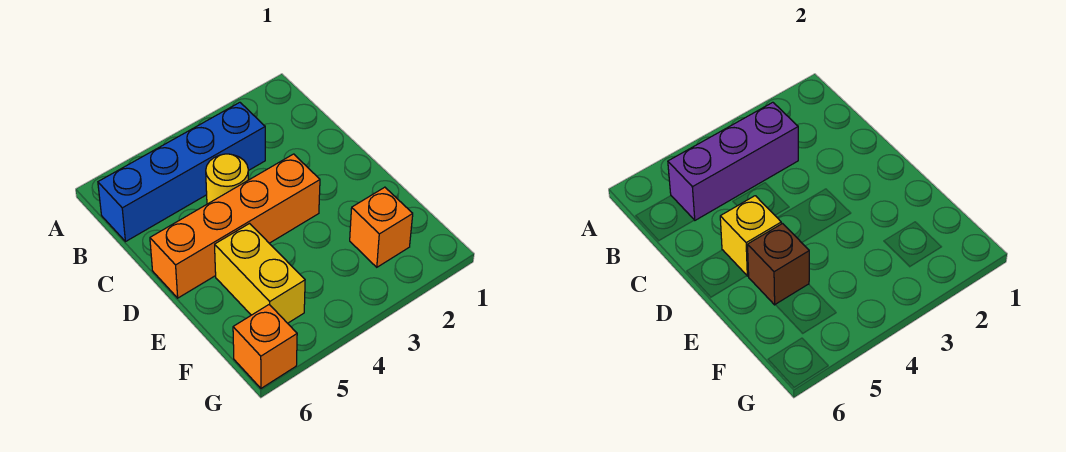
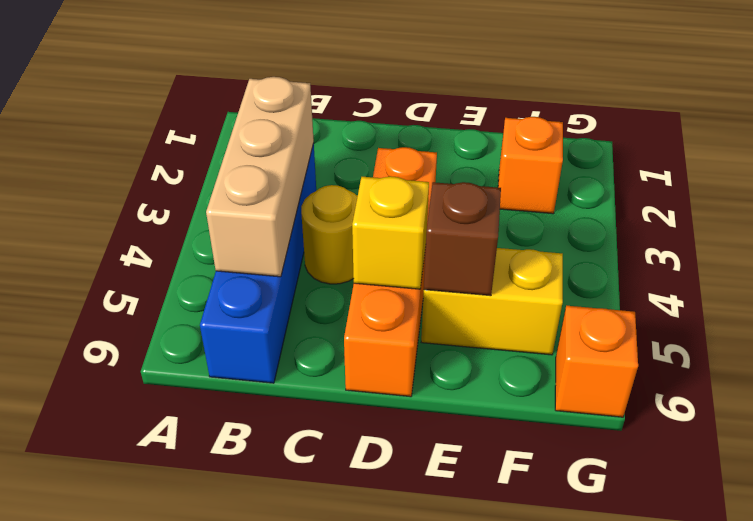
purple brick B3:B5 level 2 -> tan brick B3:B5 level 2

